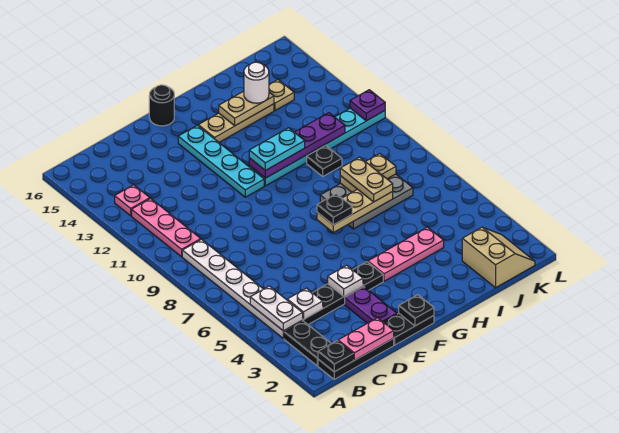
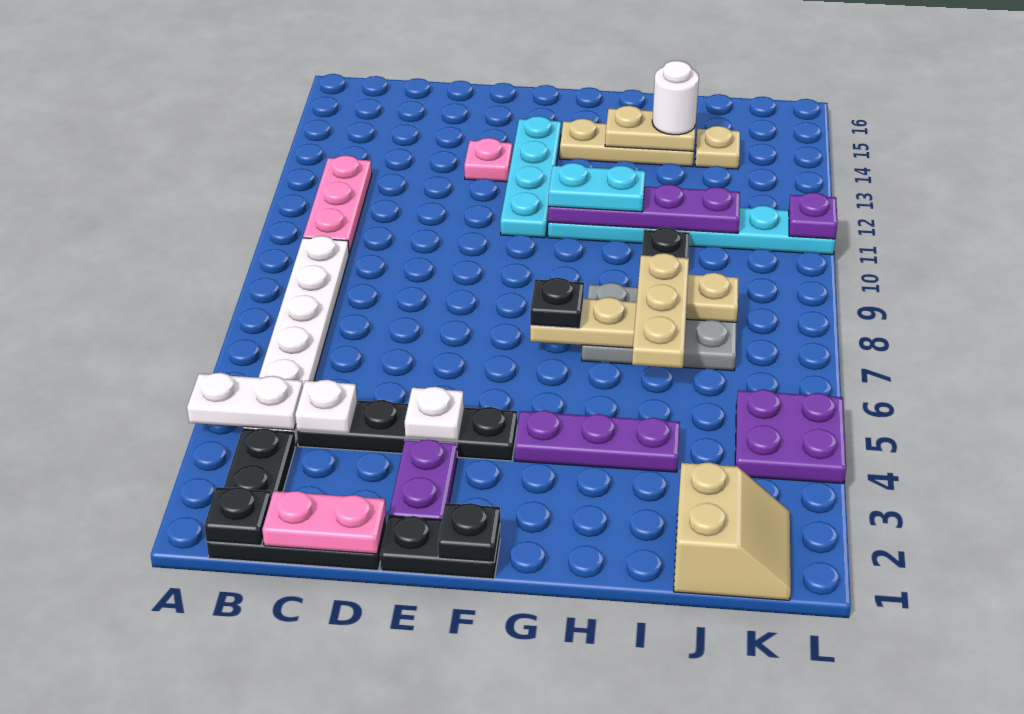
white plate B4:B5 level 2 -> white plate A4:B4 level 2
pink plate B13 level 1 -> pink plate E13 level 1
black round brick F16 level 1 -> none
pink plate G4:I4 level 1 -> purple plate G4:I4 level 1
tan plate I7:I8 level 3 -> tan plate I6:I8 level 3
none -> purple plate K4:L5 level 1

